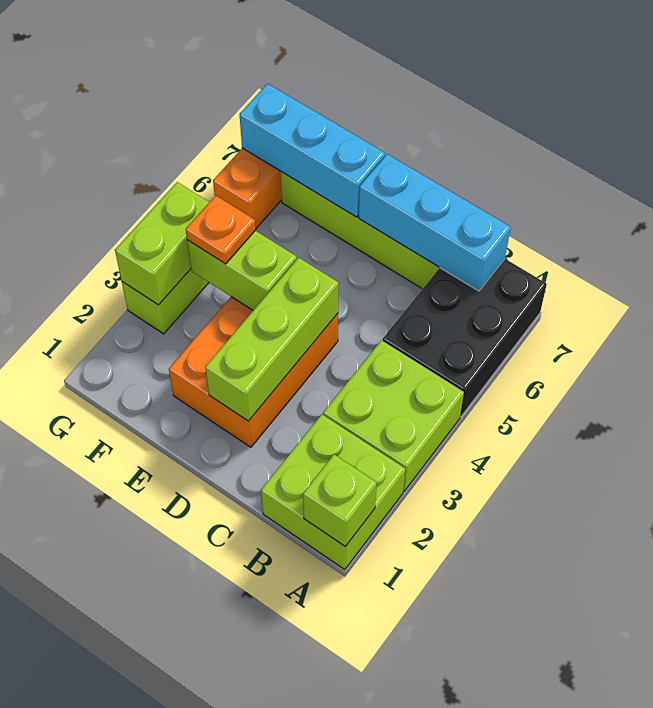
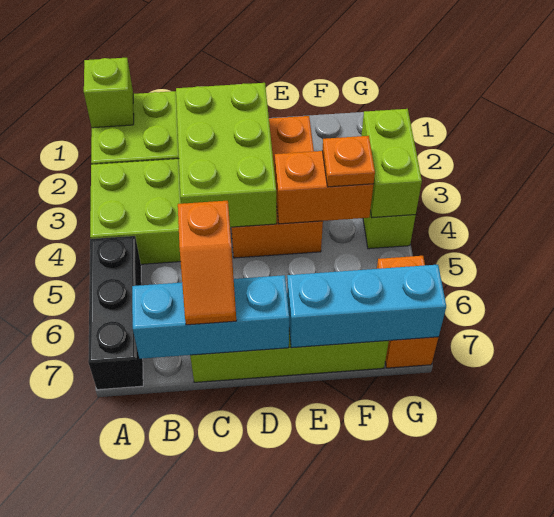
black brick A5:B7 level 1 -> black brick A5:A7 level 1
none -> orange slope C6:C7 level 3 top 6
lime brick D2:D4 level 2 -> lime brick C2:D4 level 2
lime brick E4:F4 level 2 -> orange brick E4:F4 level 2

